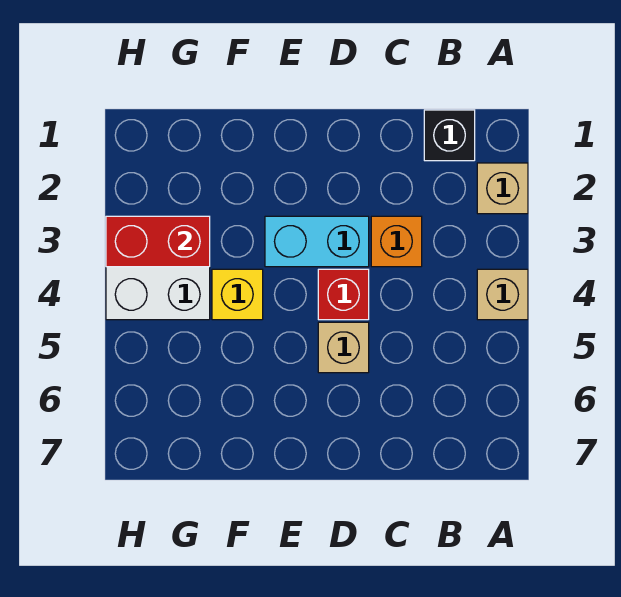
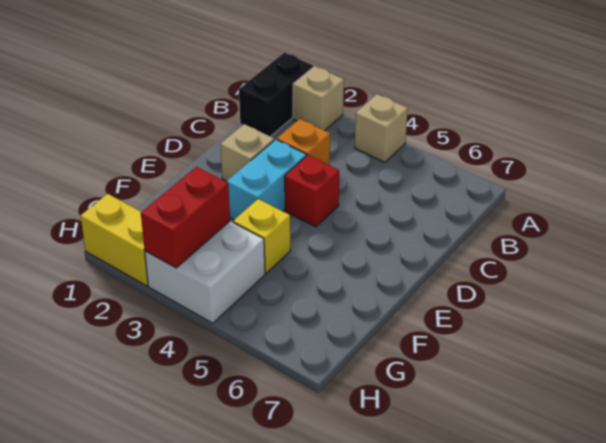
black brick B1 level 1 -> black brick A1:B1 level 1
tan brick D5 level 1 -> tan brick D2 level 1
none -> yellow brick H1:H2 level 1

